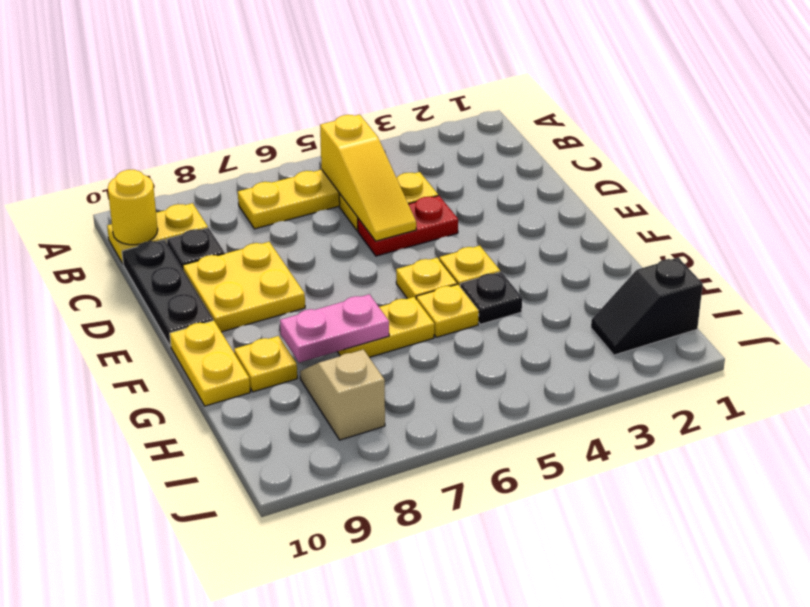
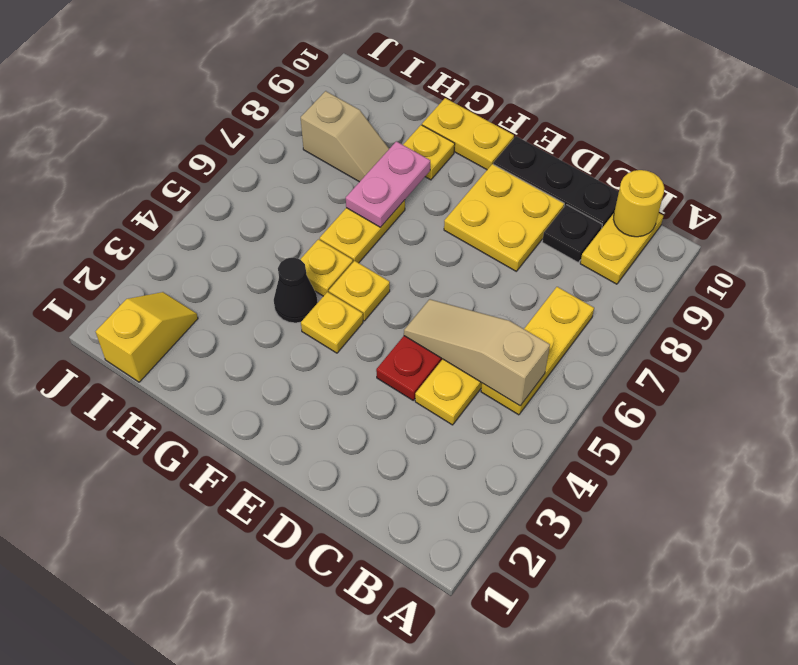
yellow slope B5:D5 level 2 top B -> tan slope B5:D5 level 2 top B
black plate G4 level 1 -> black cone G4 level 1
black slope I1:I2 level 1 top 1 -> yellow slope I1:I2 level 1 top 1

